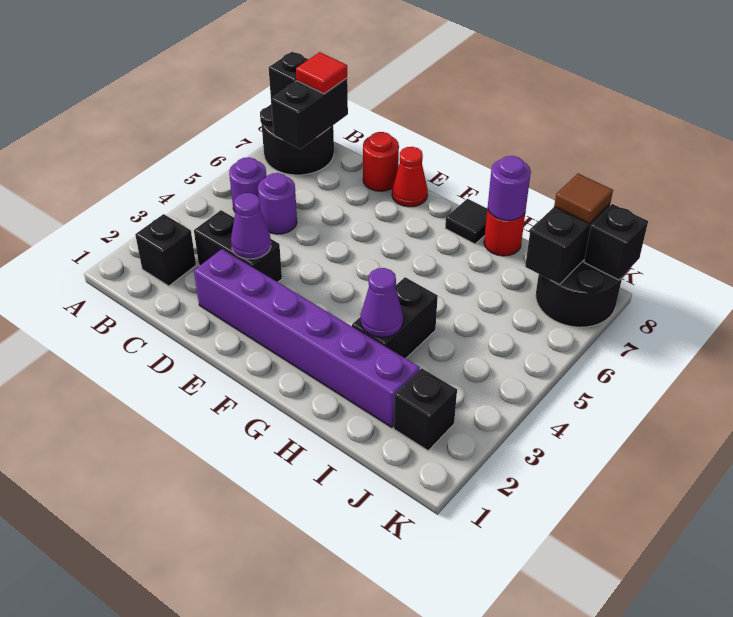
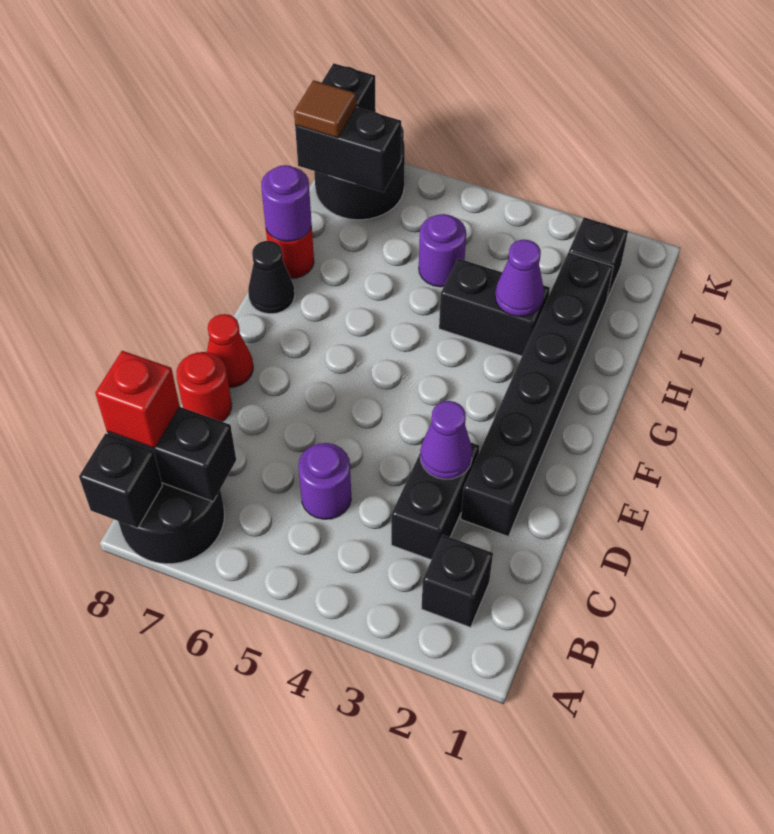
purple round brick B5 level 1 -> purple round brick I5 level 1
red tile B8 level 3 -> red brick B8 level 3
purple brick D2:I2 level 1 -> black brick D2:I2 level 1
black tile G8 level 1 -> black cone G8 level 1

